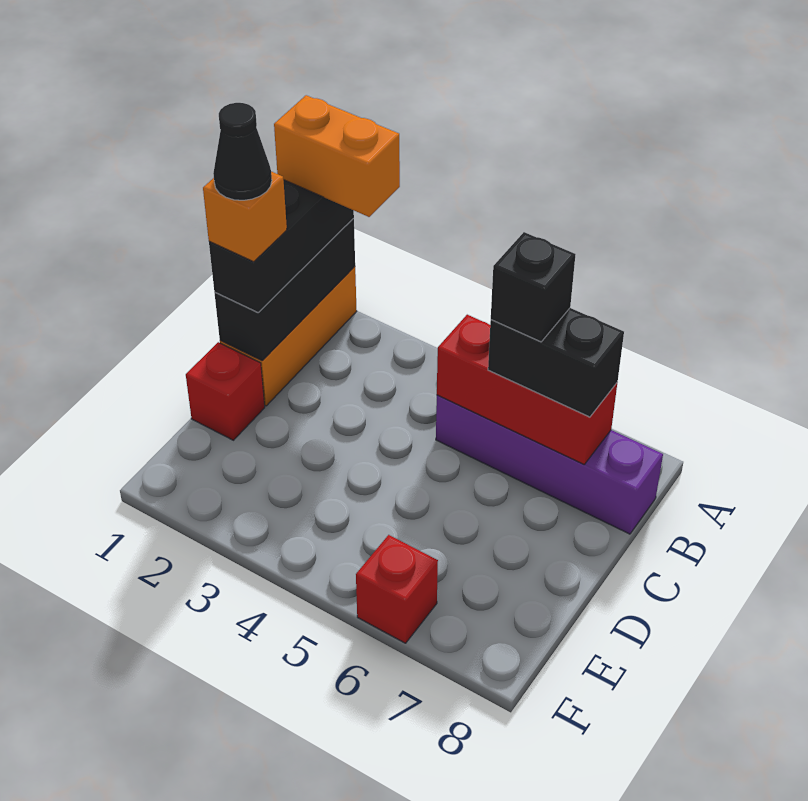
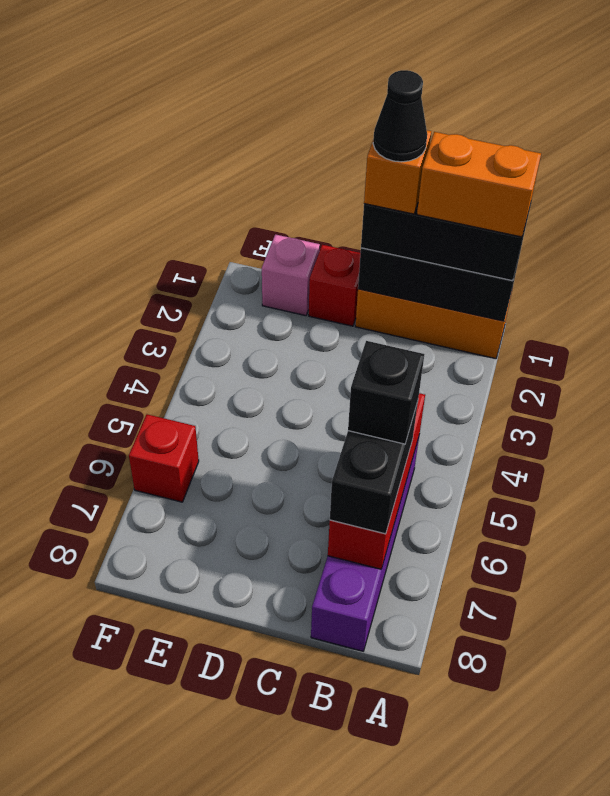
orange brick A1:A2 level 4 -> orange brick A1:B1 level 4
none -> pink brick E1 level 1

